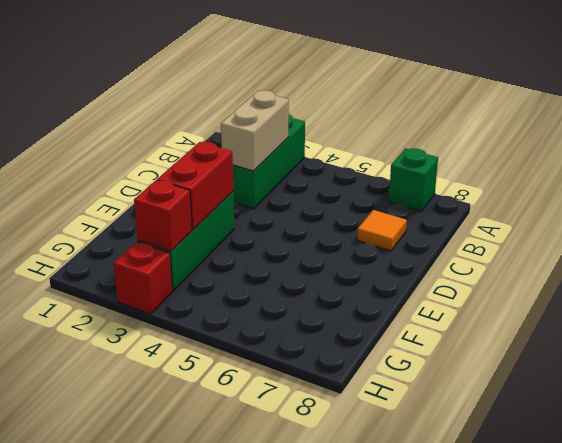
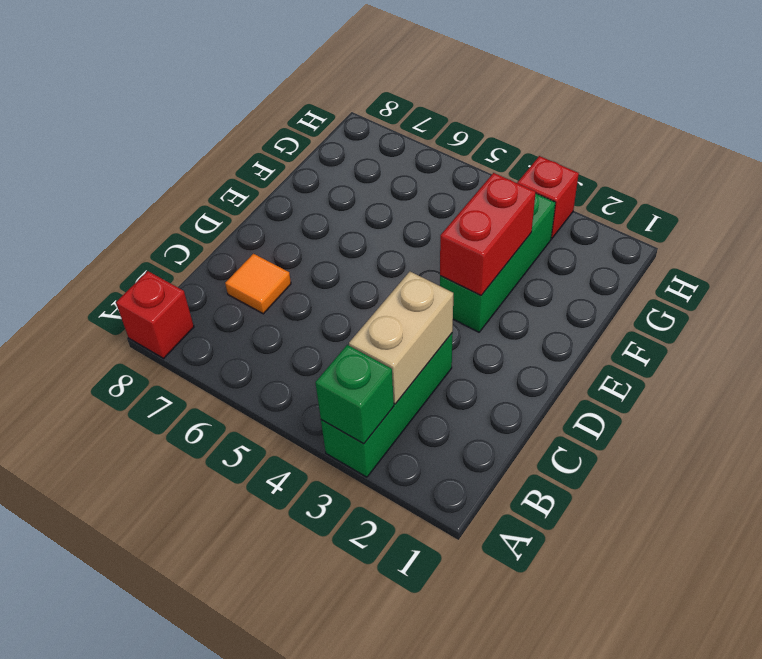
green brick A7 level 1 -> green brick A3 level 2
red brick G3 level 2 -> red brick A8 level 1

